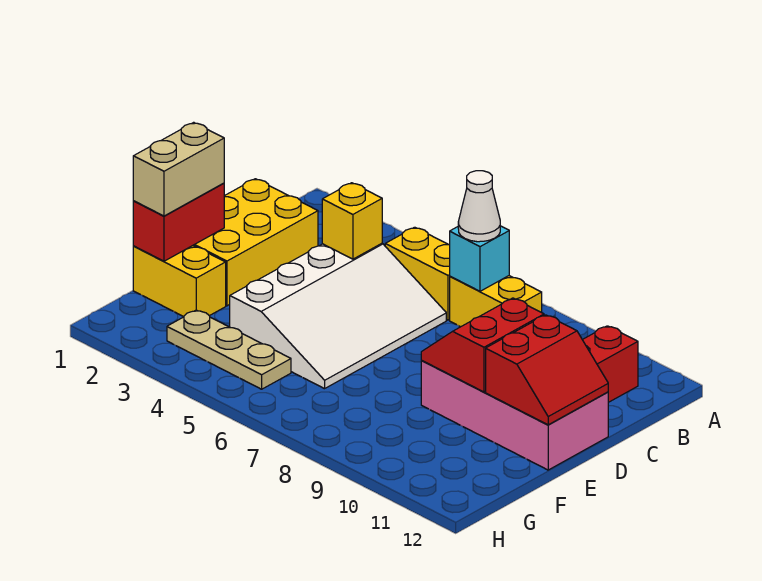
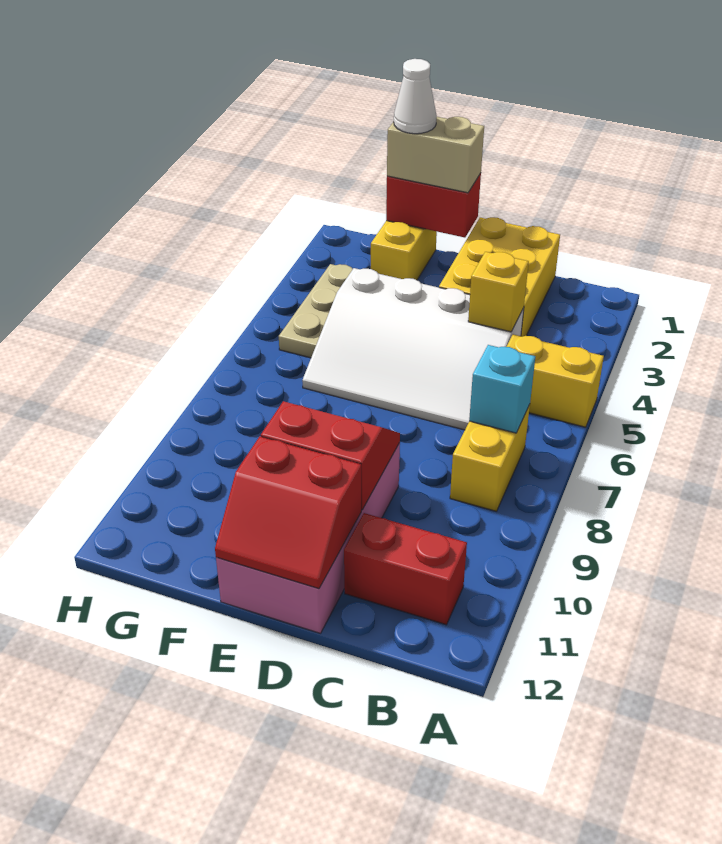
yellow brick B5:B6 level 1 -> yellow brick A5:B5 level 1
white cone B7 level 3 -> white cone F1 level 4
yellow brick C1:E2 level 1 -> yellow brick C1:D3 level 1

